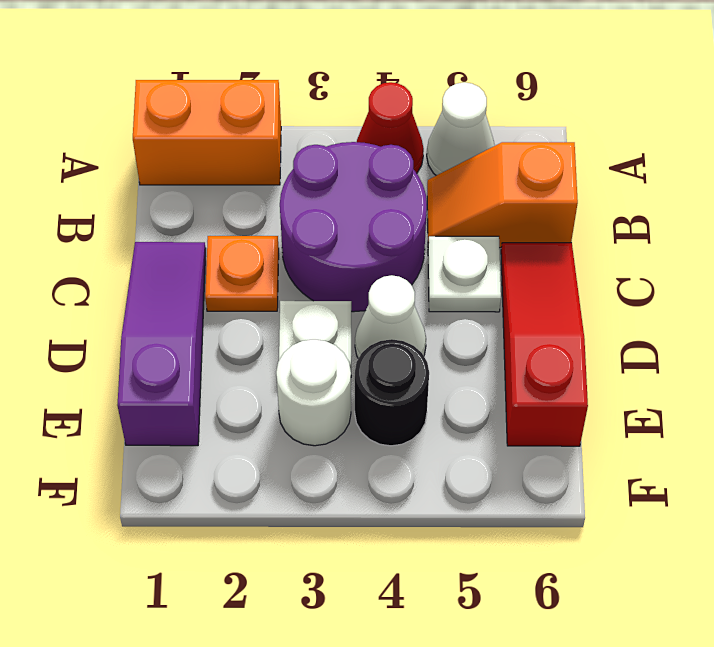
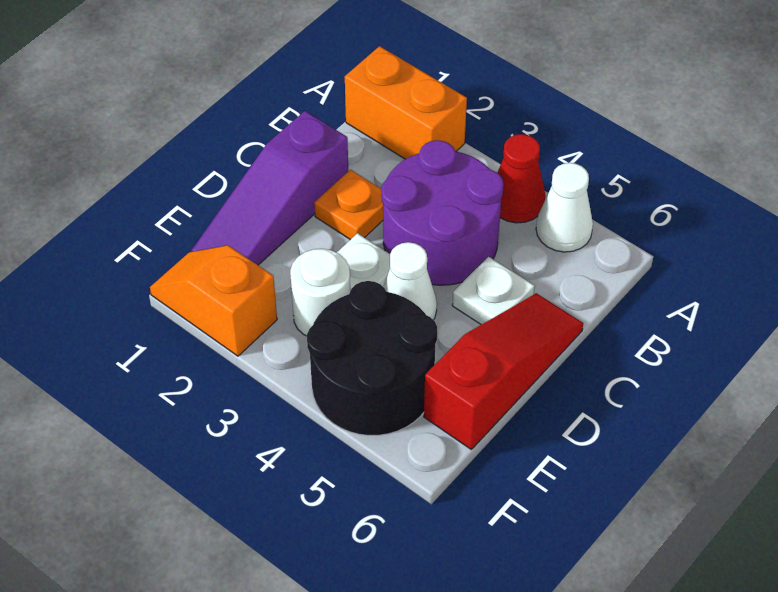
orange slope B5:B6 level 1 top 6 -> orange slope F1:F2 level 1 top 2
purple slope C1:E1 level 1 top E -> purple slope C1:E1 level 1 top C
black round brick E4 level 1 -> black round brick E4:F5 level 1

